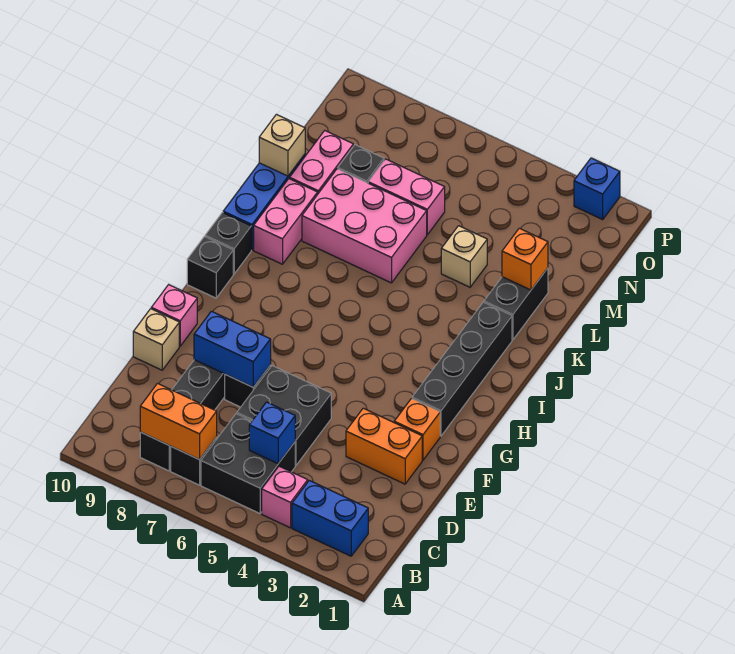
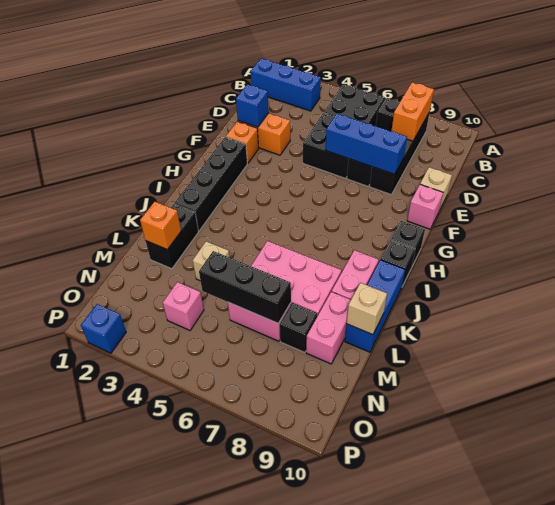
blue brick B2:B3 level 1 -> blue brick B1:B3 level 1
pink brick B4 level 1 -> pink brick N4 level 1
orange brick B7:B8 level 2 -> orange brick B8:C8 level 2
blue brick C5 level 2 -> blue brick E2 level 2
blue brick E7:E8 level 2 -> blue brick E6:E8 level 2
none -> black brick M5:M7 level 2

